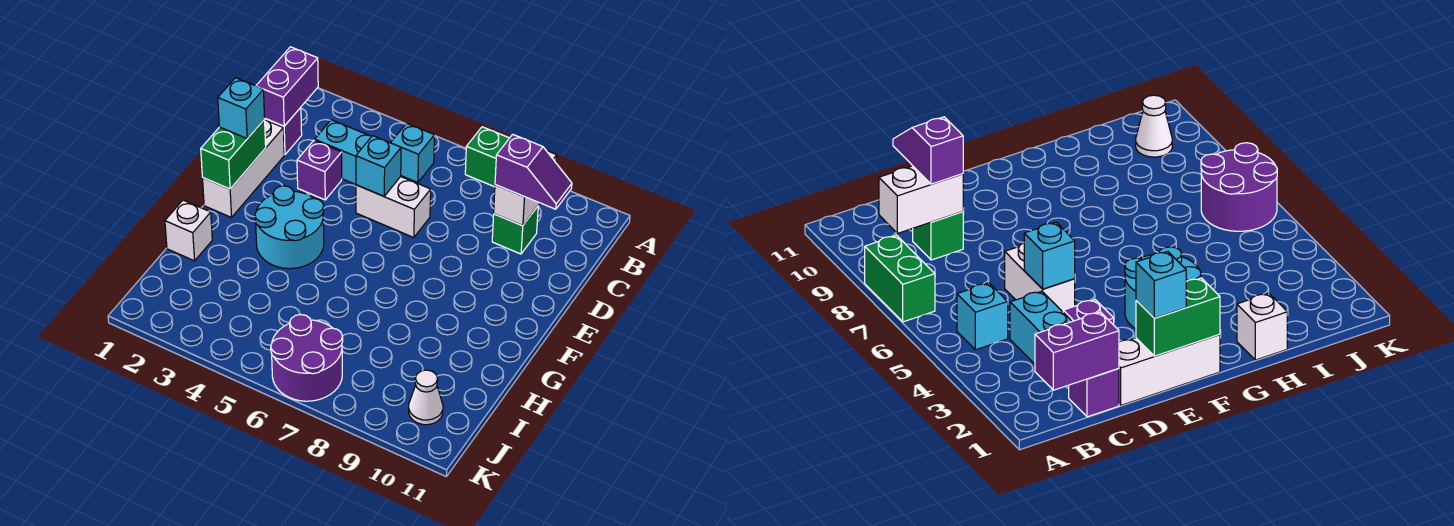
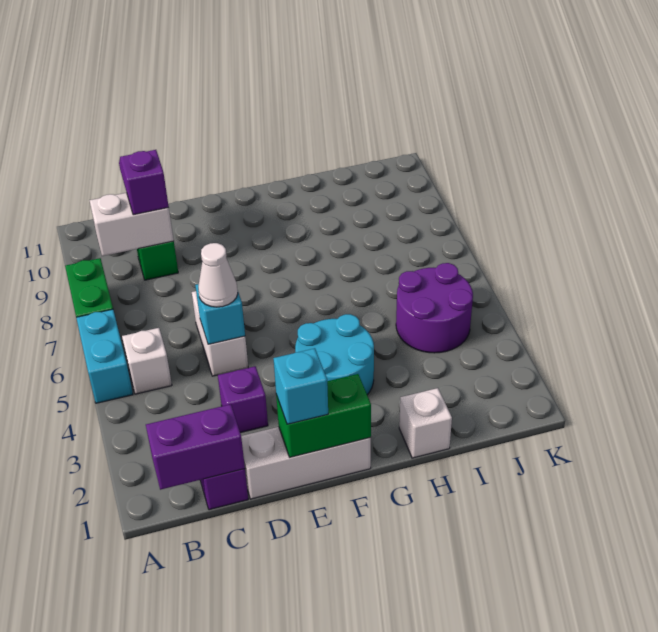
cyan brick B5 level 1 -> white brick B5 level 1
cyan brick C3:C4 level 1 -> cyan brick A5:A6 level 1
purple round brick J6:K7 level 1 -> purple round brick I4:J5 level 1
white cone J10 level 1 -> white cone D5 level 3

